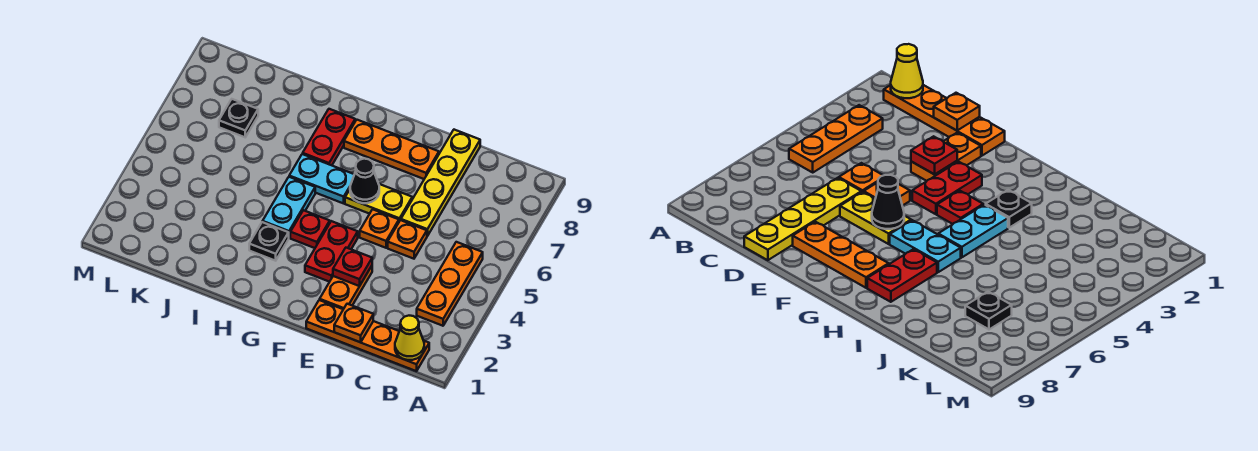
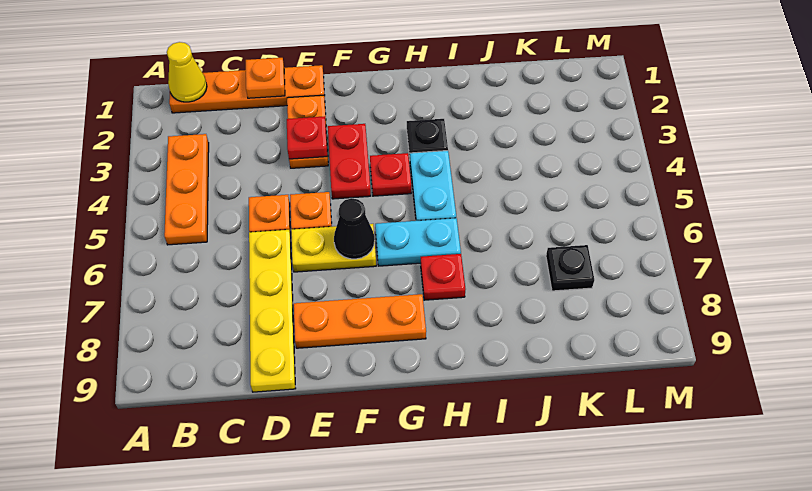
red plate H7:H8 level 1 -> red plate H7 level 1

